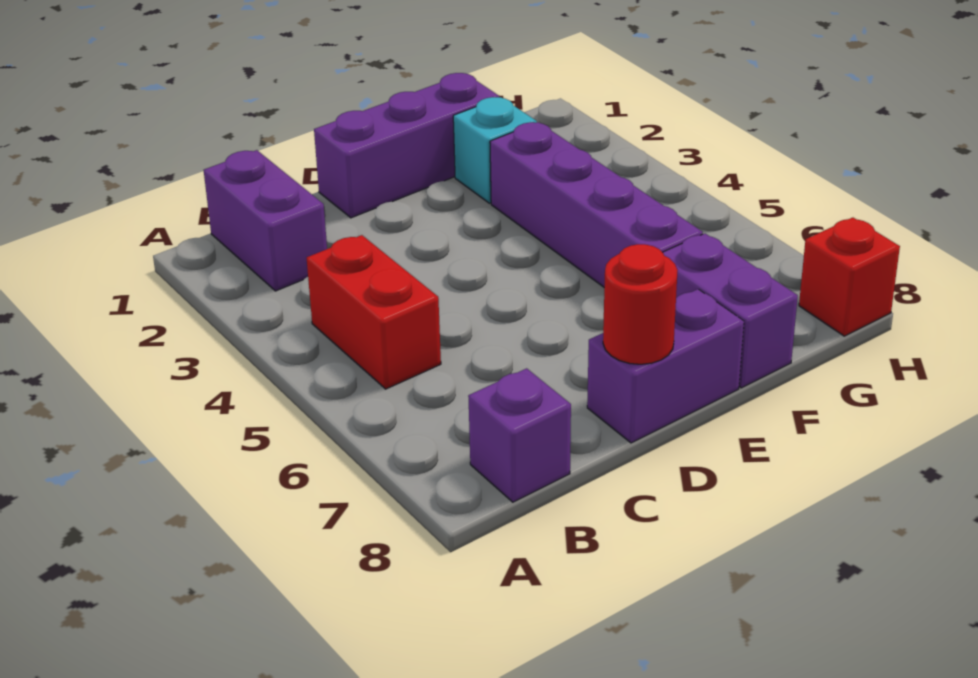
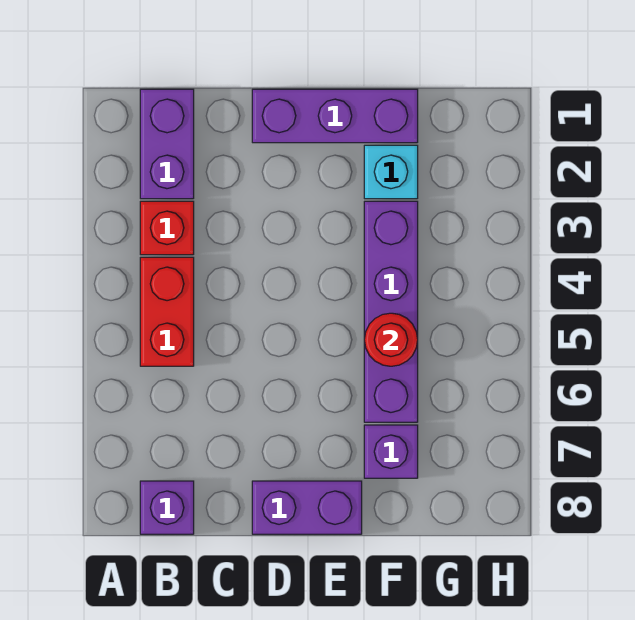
red round brick D8 level 2 -> red round brick F5 level 2
purple brick F7:F8 level 1 -> purple brick F7 level 1
red brick H8 level 1 -> red brick B3 level 1

